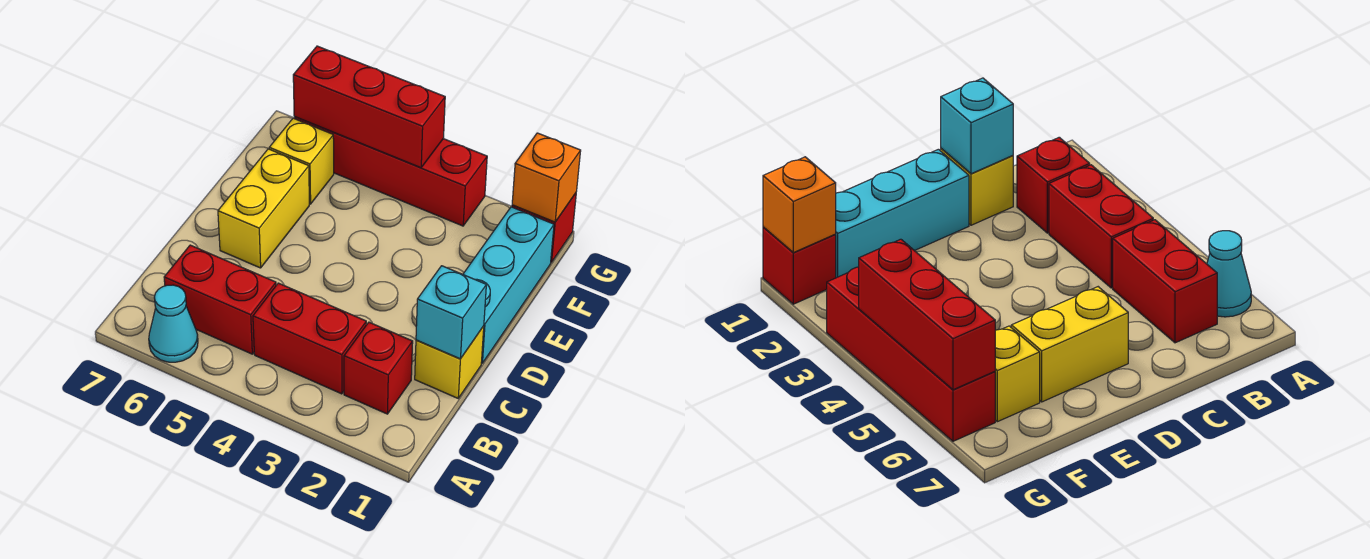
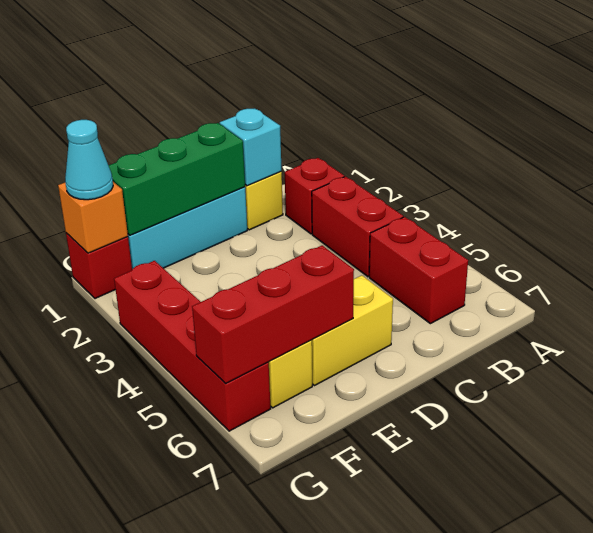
cyan cone A6 level 1 -> cyan cone G1 level 3
none -> green brick D1:F1 level 2
red brick G4:G6 level 2 -> red brick E6:G6 level 2

